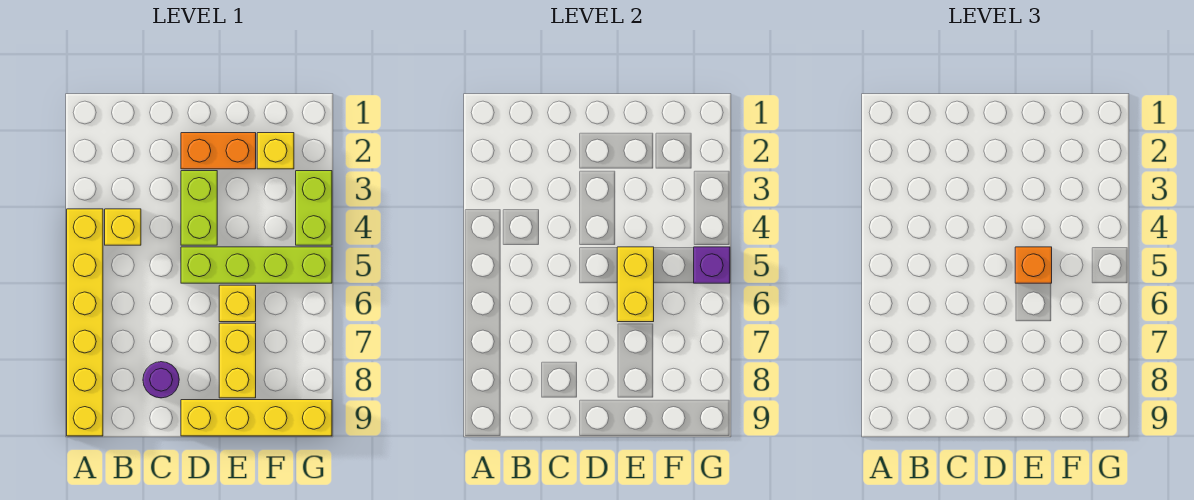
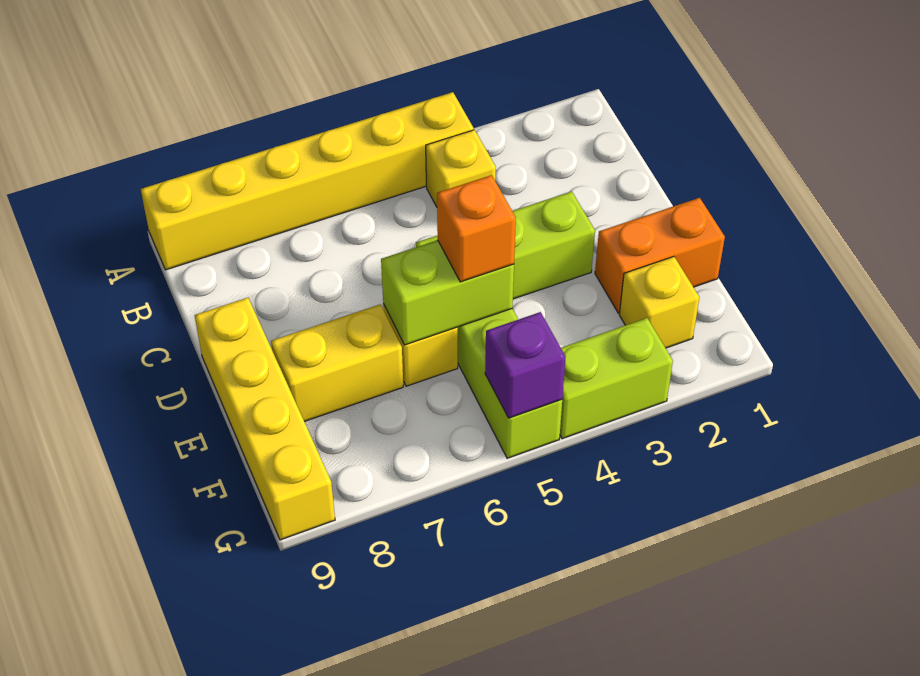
purple round brick C8 level 1 -> none
orange brick D2:E2 level 1 -> orange brick E1:E2 level 1
yellow brick E5:E6 level 2 -> lime brick E5:E6 level 2

